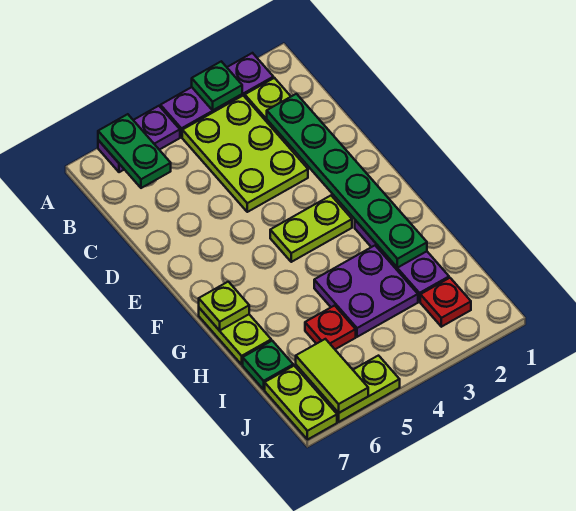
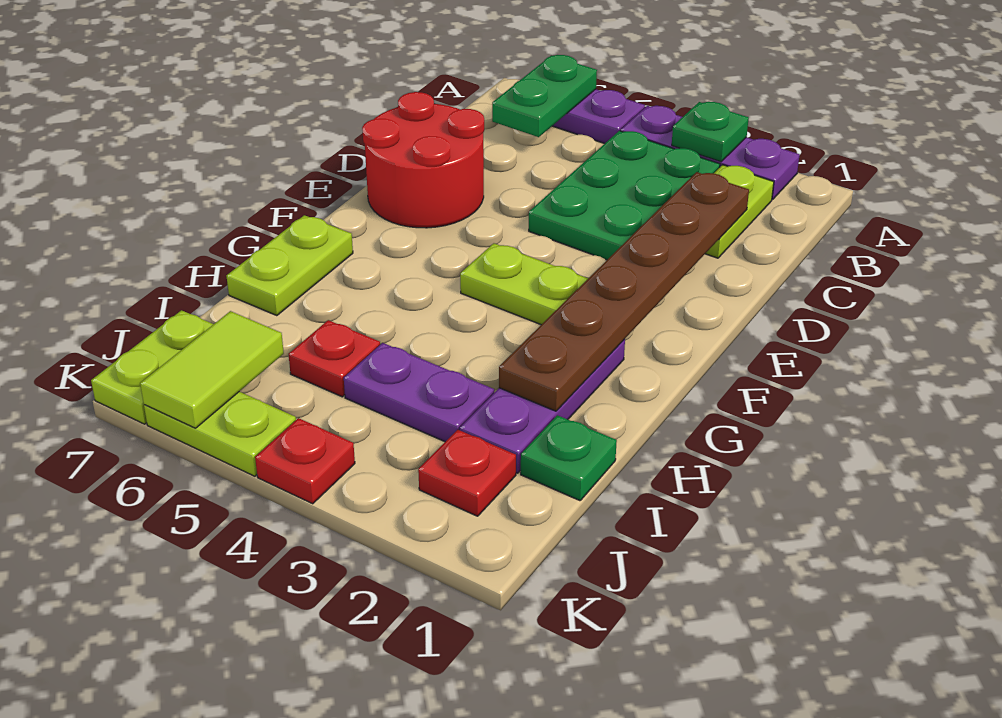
lime plate B3:D4 level 1 -> green plate B3:D4 level 1
green plate C2:H2 level 2 -> brown plate C2:H2 level 2
none -> red round brick D6:E7 level 1
lime plate G7 level 2 -> none
purple plate H3:I4 level 1 -> purple plate I3:I4 level 1
green plate I7 level 1 -> green plate I1 level 1
none -> red plate K4 level 1

